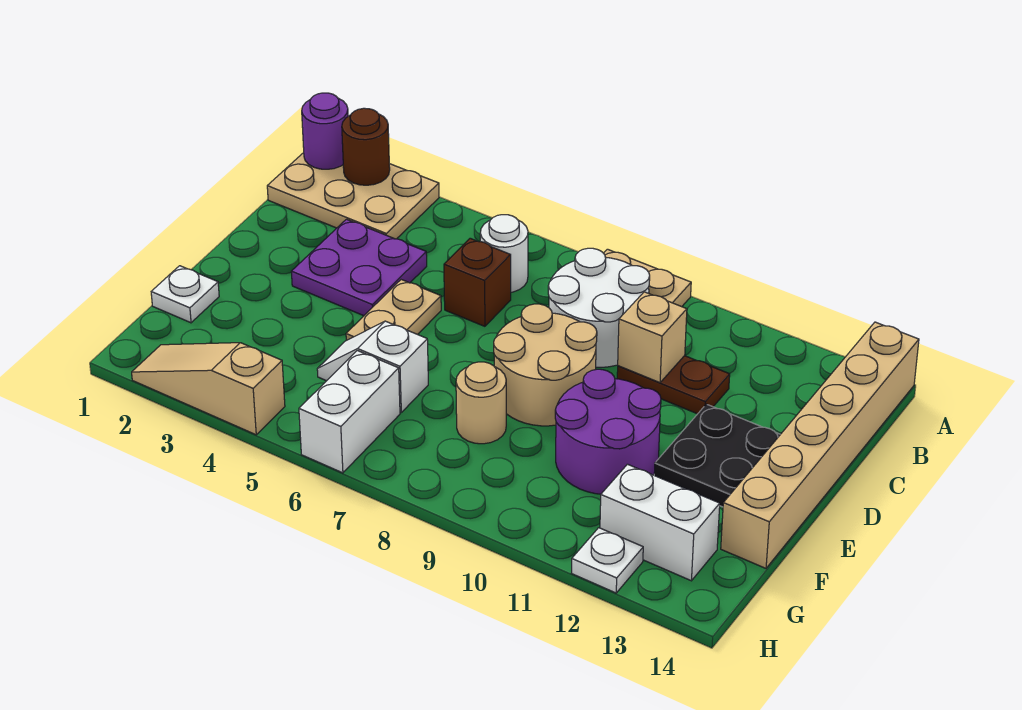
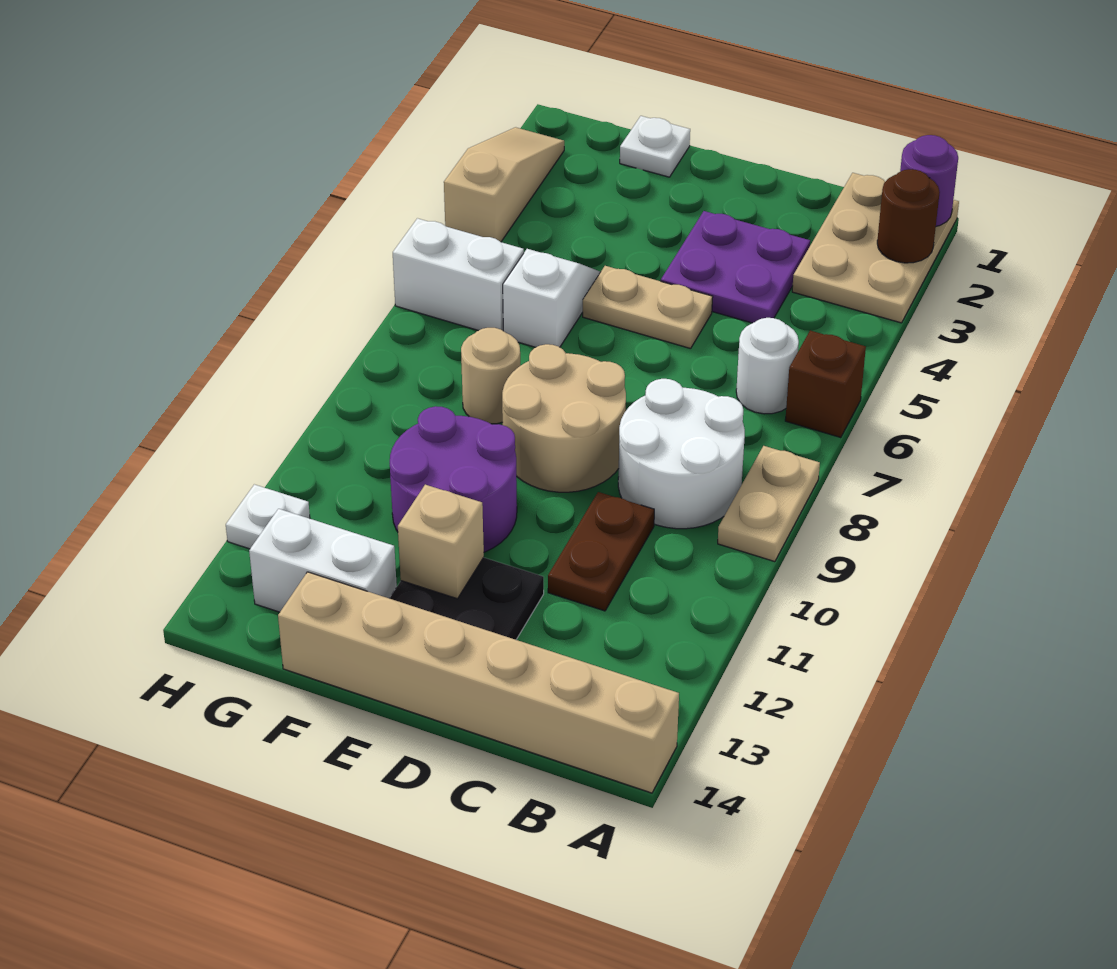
brown brick C6 level 1 -> brown brick A6 level 1
tan brick C10 level 2 -> tan brick E12 level 2
white brick G12:G13 level 1 -> white brick F13:G13 level 1

